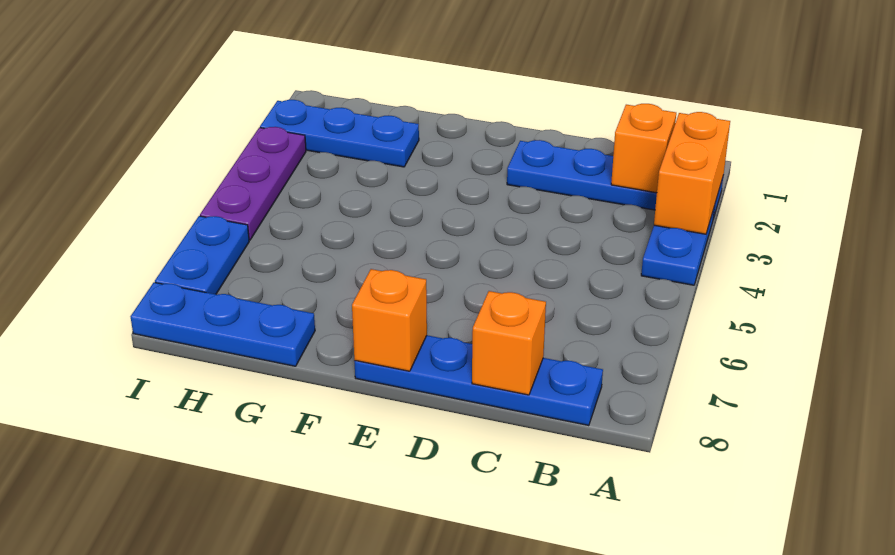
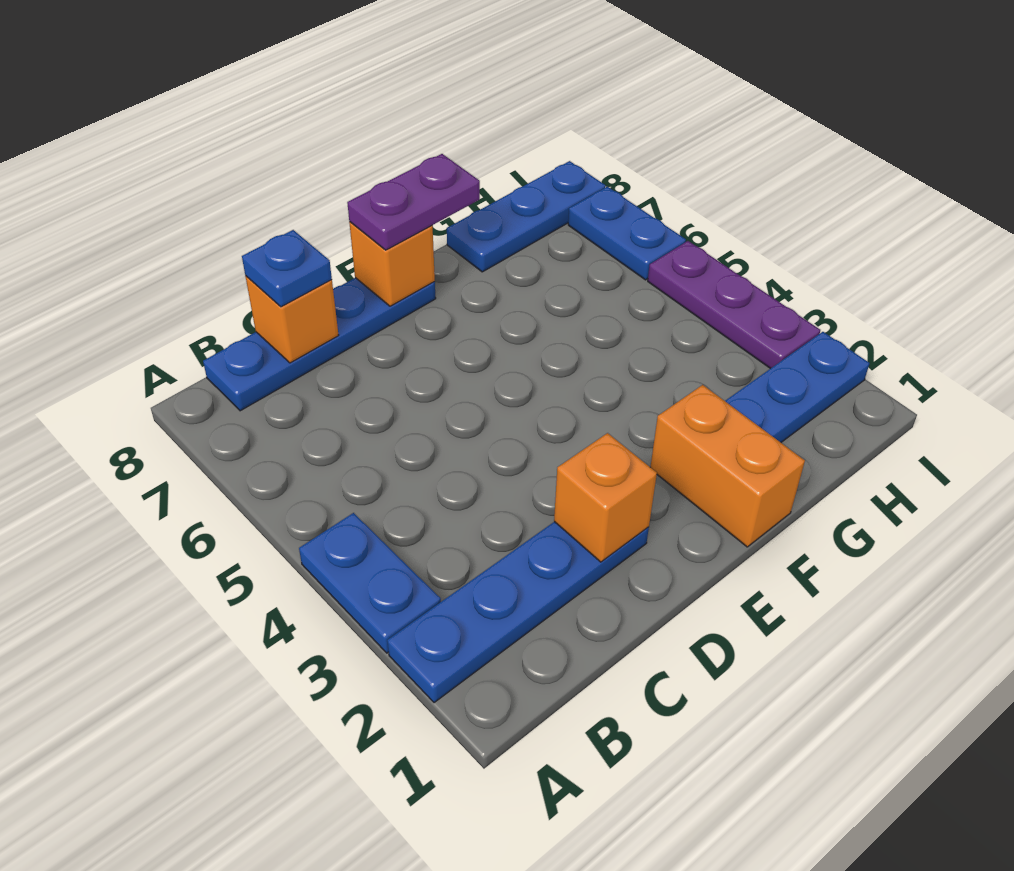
orange brick A2:A3 level 2 -> orange brick F1:F2 level 1
orange brick B2 level 2 -> orange brick D2 level 2
none -> blue plate C8 level 3
none -> purple plate E8:F8 level 3

